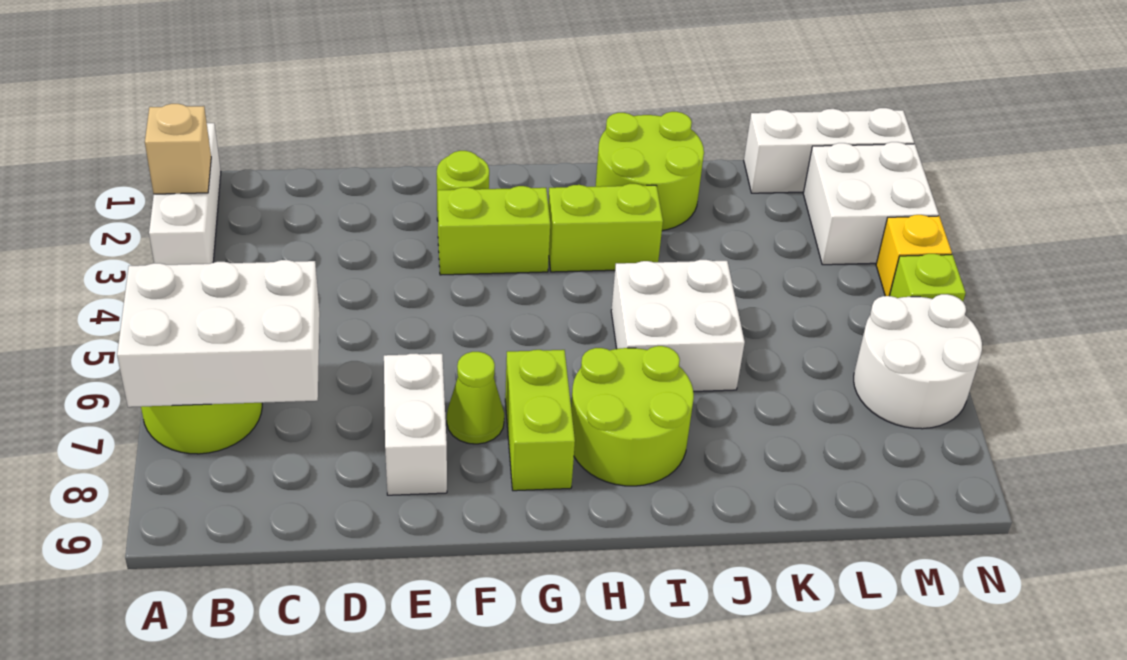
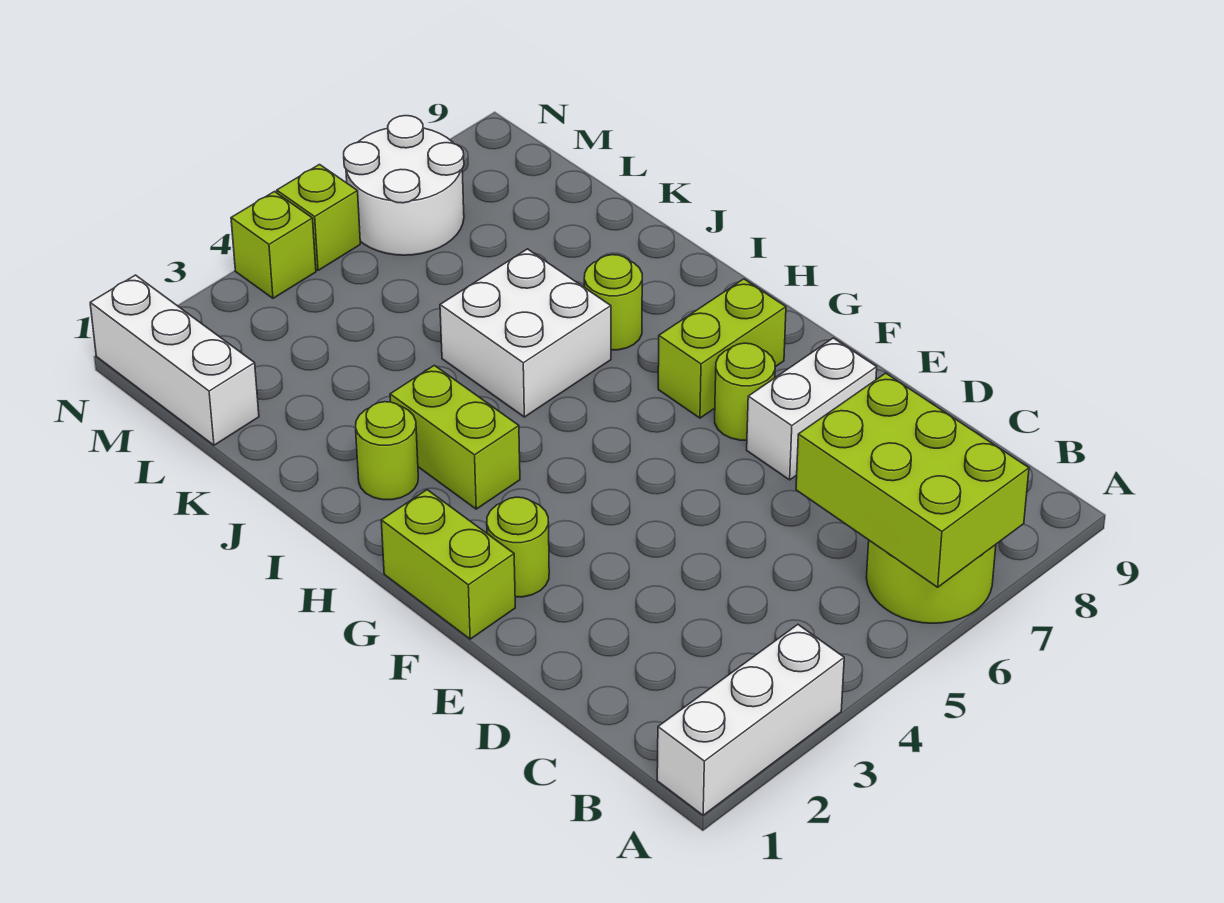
tan brick A2 level 2 -> none
white brick A6:C7 level 2 -> lime brick A6:C7 level 2
lime brick F3:G3 level 1 -> lime brick F1:G1 level 1
lime cone F7 level 1 -> lime round brick F7 level 1
lime round brick H7:I8 level 1 -> lime round brick I7 level 1
lime round brick I1:J2 level 1 -> lime round brick I2 level 1
white brick M2:N3 level 1 -> none
yellow brick N4 level 1 -> lime brick N4 level 1

